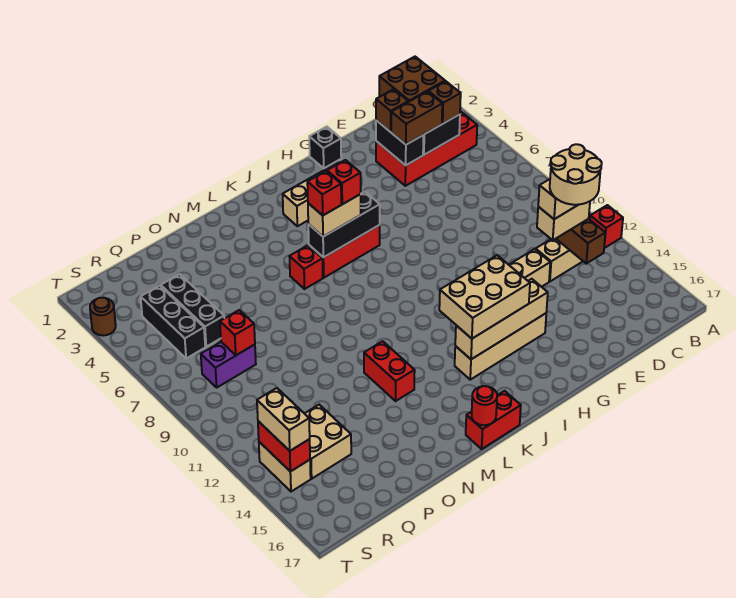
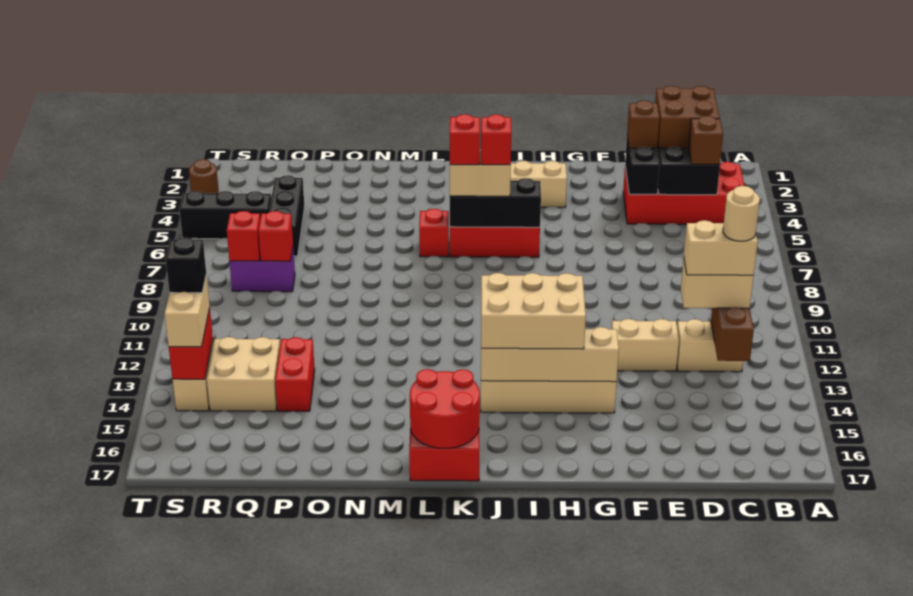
red brick A12 level 1 -> red brick R8 level 2
tan round brick C12:D13 level 5 -> tan round brick C12 level 5
brown brick D4:E4 level 3 -> none
black brick G1 level 1 -> black brick S13 level 4
red round brick L17 level 2 -> red round brick K16:L17 level 2
red brick M12:M13 level 1 -> red brick P13:P14 level 1
black brick R4:R6 level 1 -> black brick R5:T5 level 1

